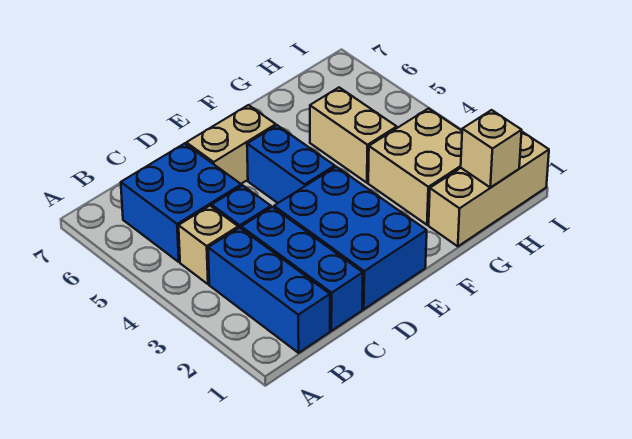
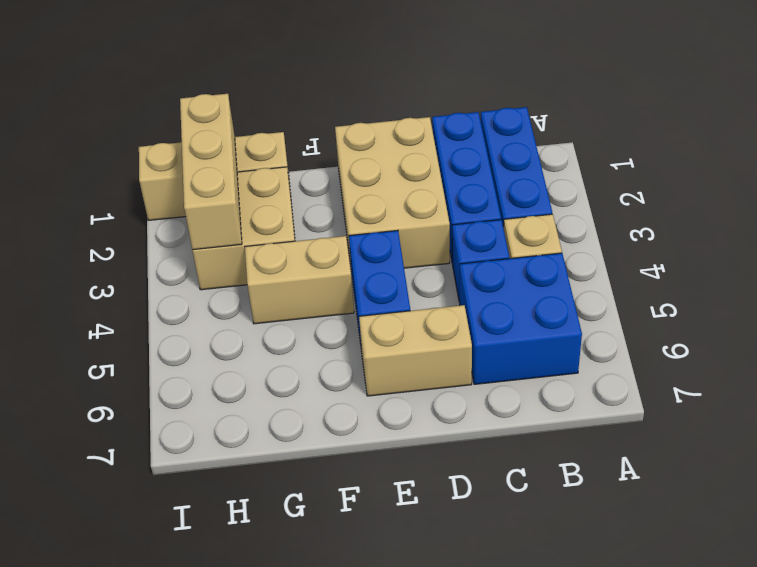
blue brick D1:E3 level 1 -> tan brick D1:E3 level 1
tan brick G4:G5 level 1 -> tan brick F4:G4 level 1
tan brick H1 level 2 -> tan brick H1:H3 level 2

